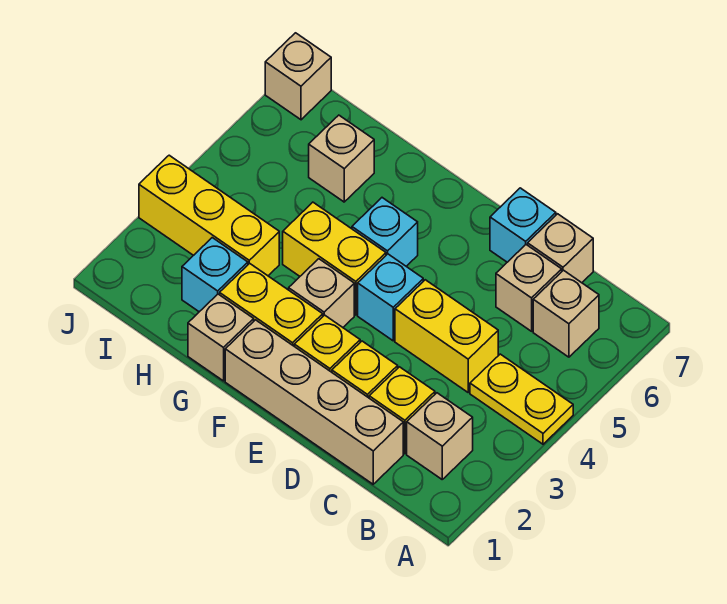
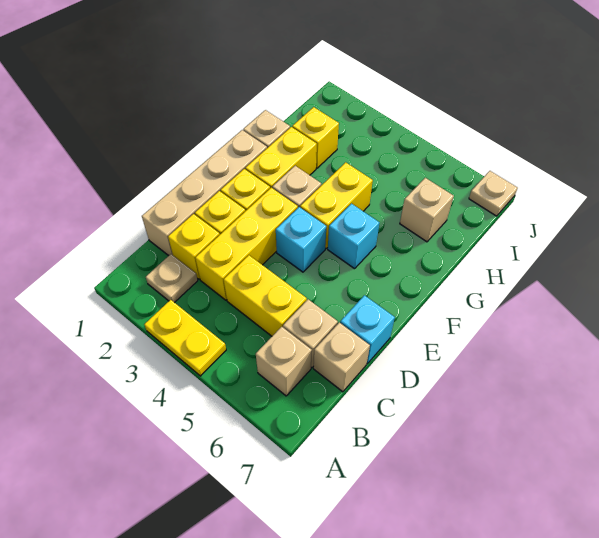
yellow plate A4:B4 level 1 -> yellow plate A3:A4 level 1
tan brick B2 level 1 -> tan plate B2 level 1
yellow brick C4:D4 level 1 -> yellow brick C4:C5 level 1
cyan brick H2 level 1 -> yellow brick H2 level 1
yellow brick H3:J3 level 1 -> yellow brick C3:E3 level 1
tan brick J7 level 1 -> tan plate J7 level 1

